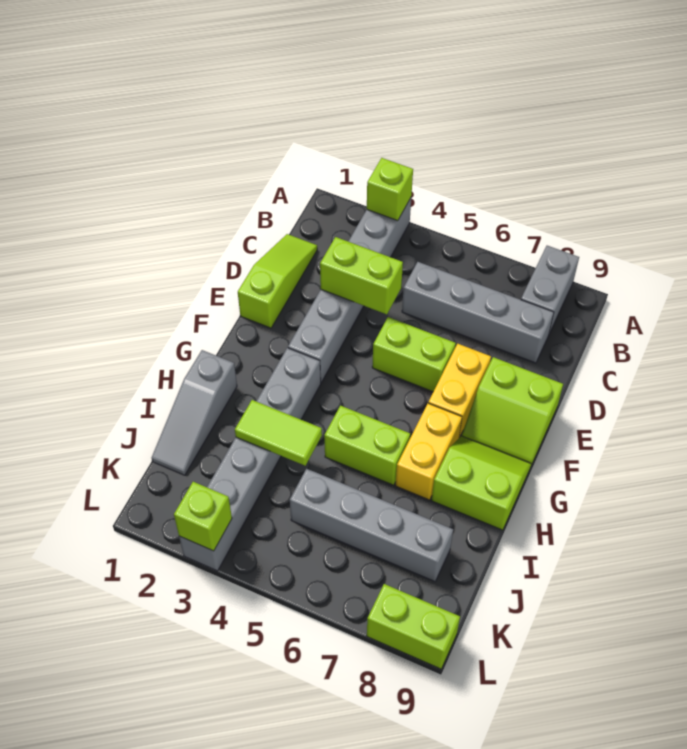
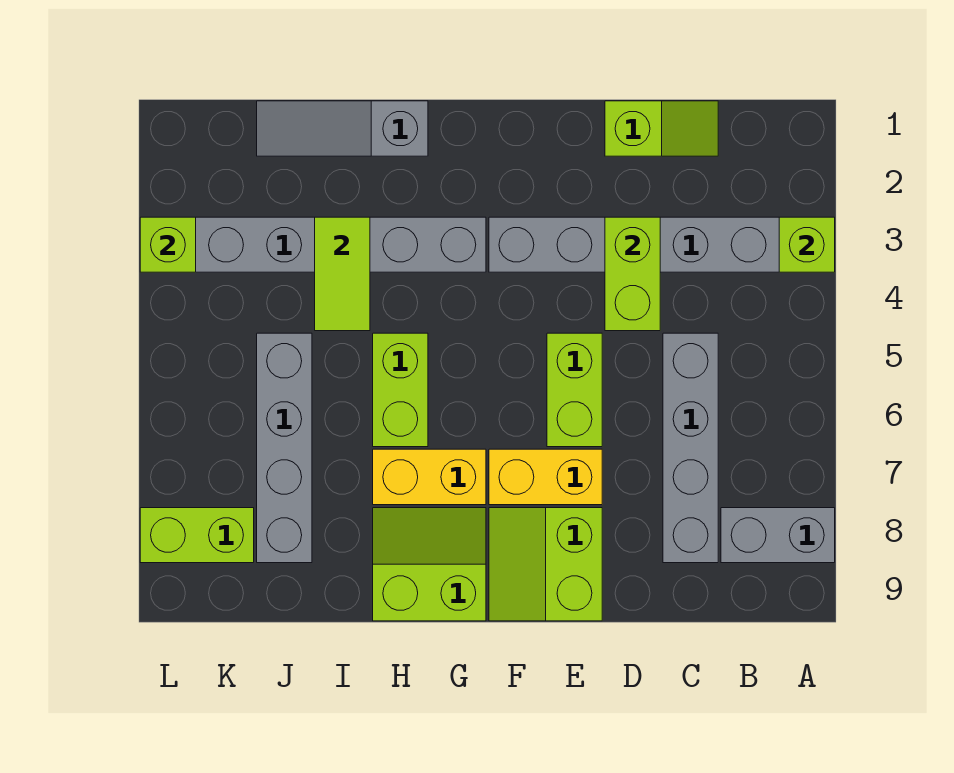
lime slope C1:E1 level 1 top E -> lime slope C1:D1 level 1 top D
lime slope G8:H9 level 1 top H -> lime slope G8:H9 level 1 top 9
lime brick L8:L9 level 1 -> lime brick K8:L8 level 1

